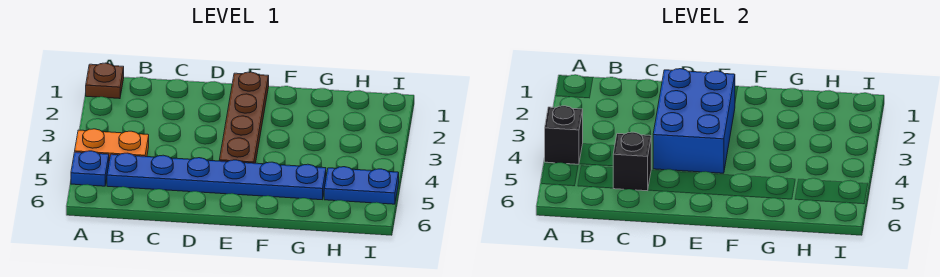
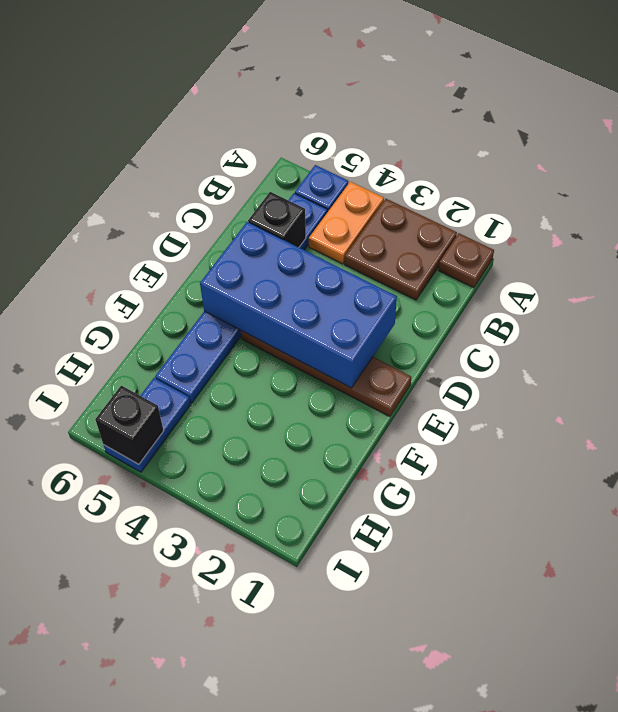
none -> brown plate A2:B3 level 1
black brick A4 level 2 -> black brick I5 level 2
blue brick D2:E4 level 2 -> blue brick D2:E5 level 2

